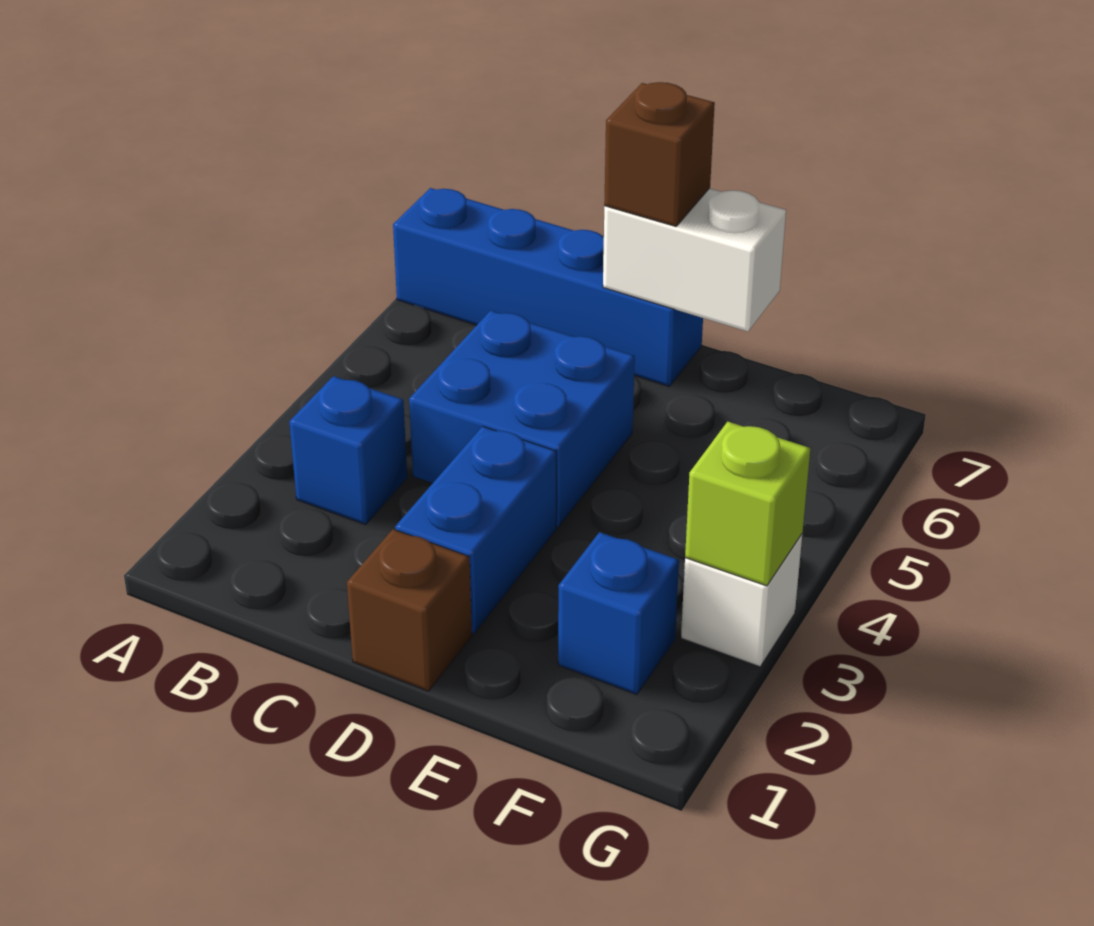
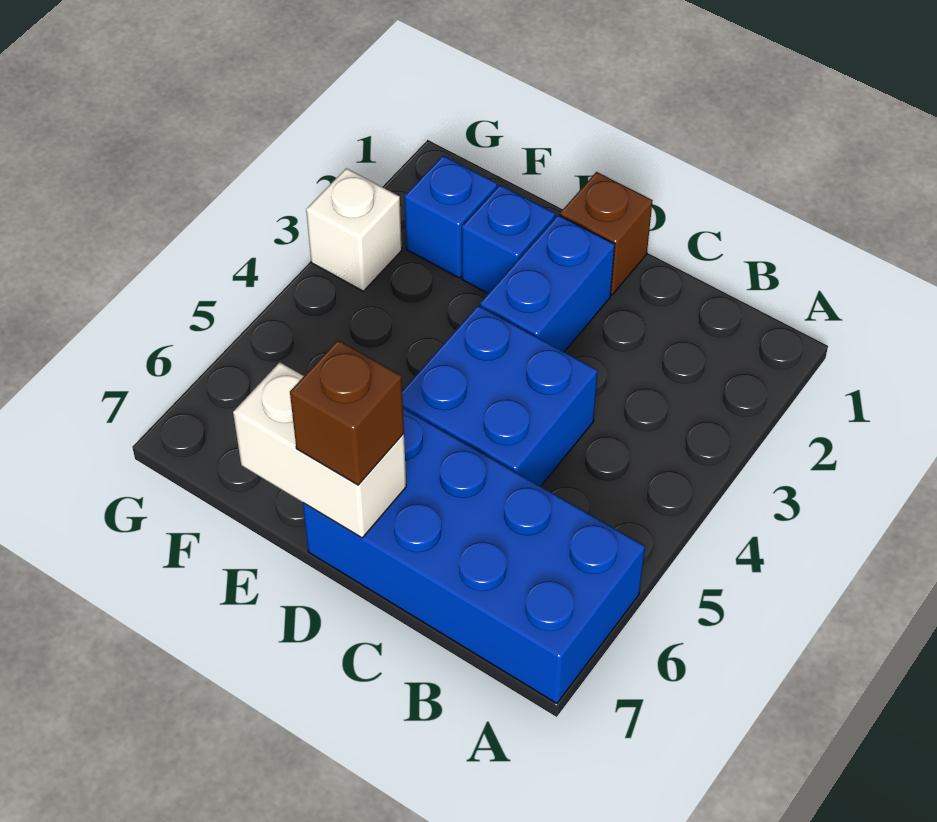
blue brick A7:D7 level 1 -> blue brick A6:D7 level 1
blue brick B3 level 1 -> blue brick E2 level 1
lime brick G3 level 2 -> none

